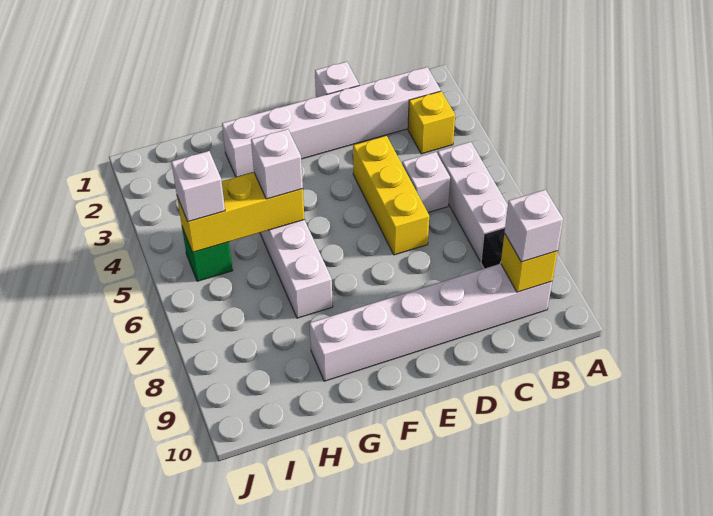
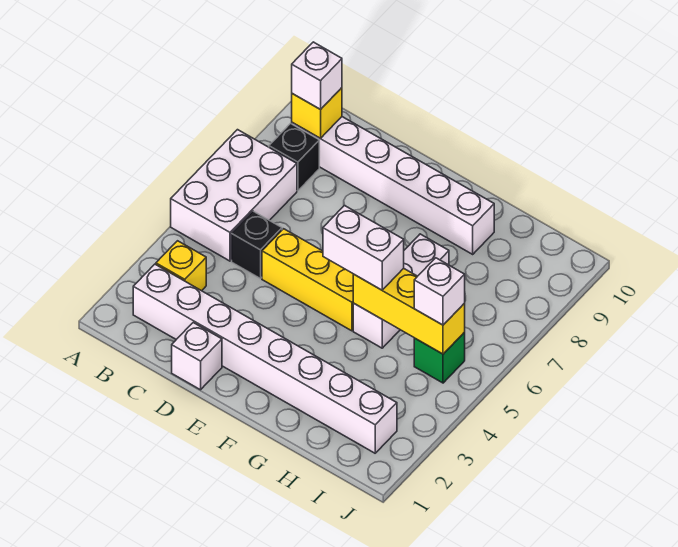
white brick B2:G2 level 1 -> white brick B2:I2 level 1
white brick B5:B7 level 1 -> white brick A5:B7 level 1
white brick C5 level 1 -> black brick C5 level 1
yellow brick D4:D6 level 1 -> yellow brick D5:F5 level 1
white brick G5 level 3 -> white brick F5:G5 level 3

